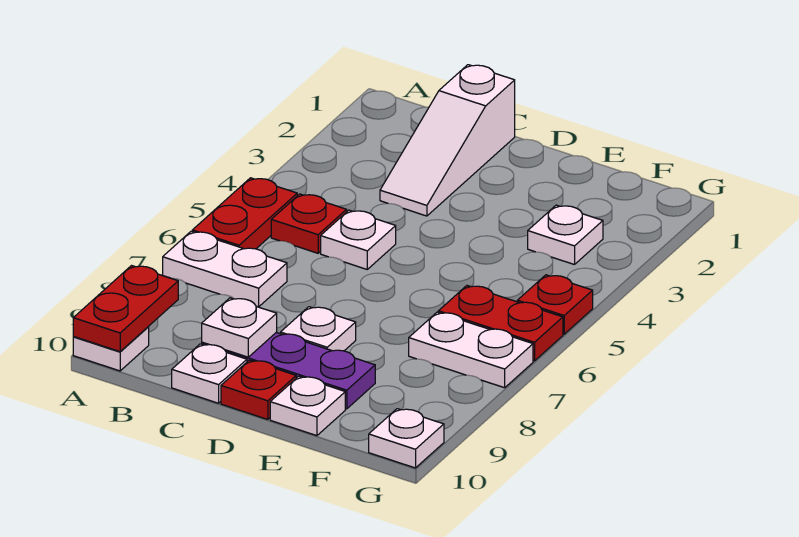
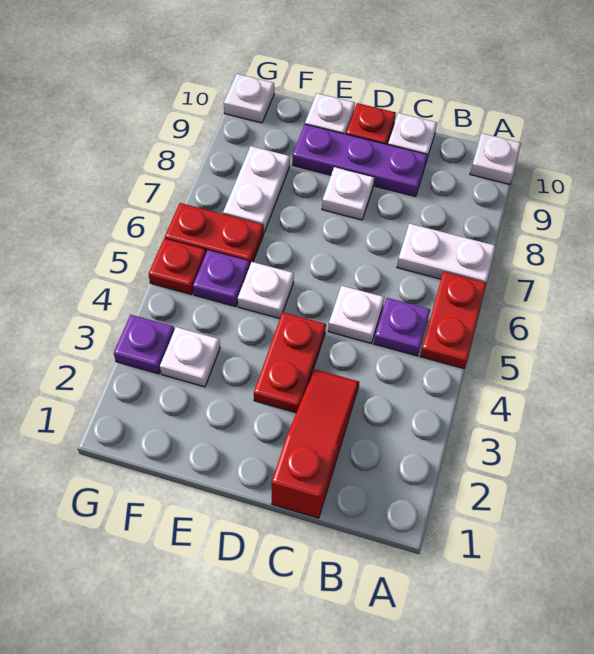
red plate A9:A10 level 2 -> red plate D3:D4 level 1
red plate B5 level 1 -> purple plate B5 level 1
white slope C1:C3 level 1 top 1 -> red slope C1:C3 level 1 top 1
white plate C9 level 2 -> white plate E5 level 1
none -> purple plate F5 level 1
white plate F7:G7 level 1 -> white plate F7:F8 level 1
none -> purple plate G3 level 1

